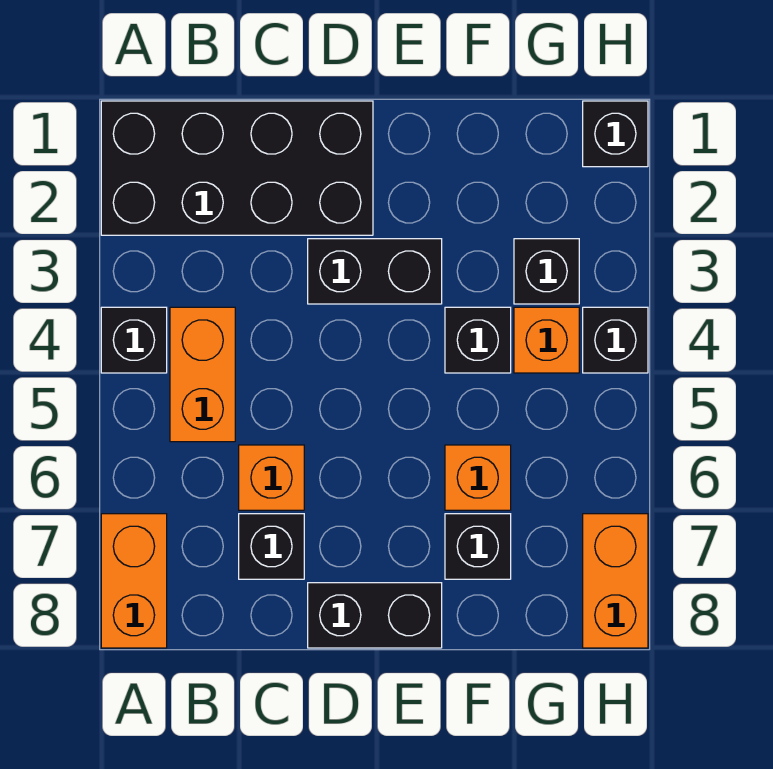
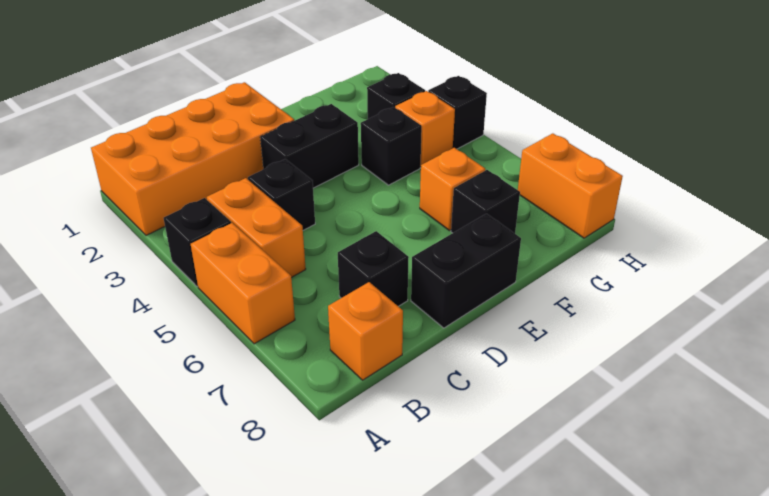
black brick A1:D2 level 1 -> orange brick A1:D2 level 1
orange brick A7:A8 level 1 -> orange brick A5:A6 level 1
orange brick C6 level 1 -> orange brick B8 level 1
black brick H1 level 1 -> black brick C4 level 1

